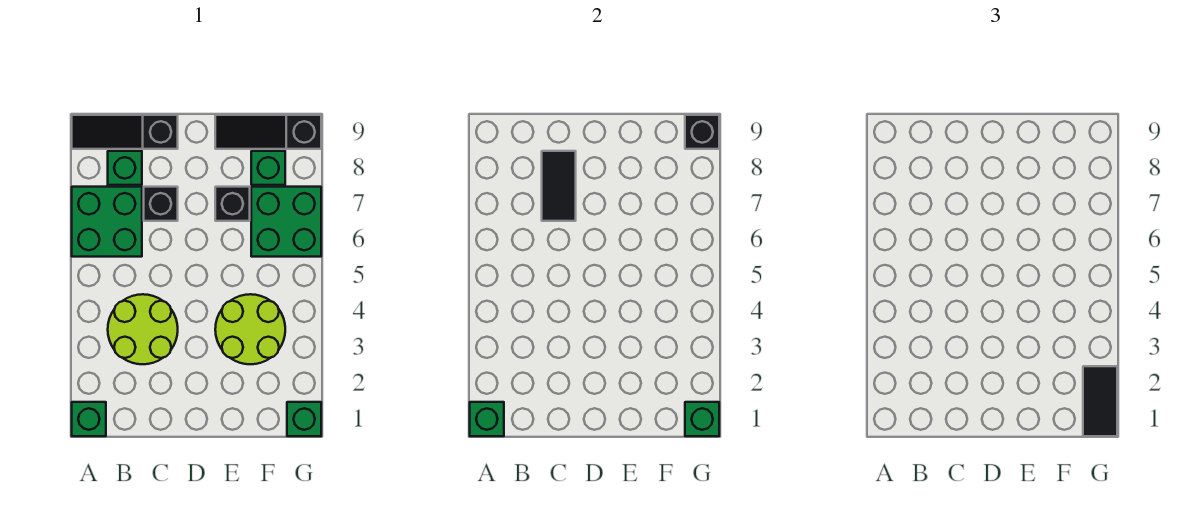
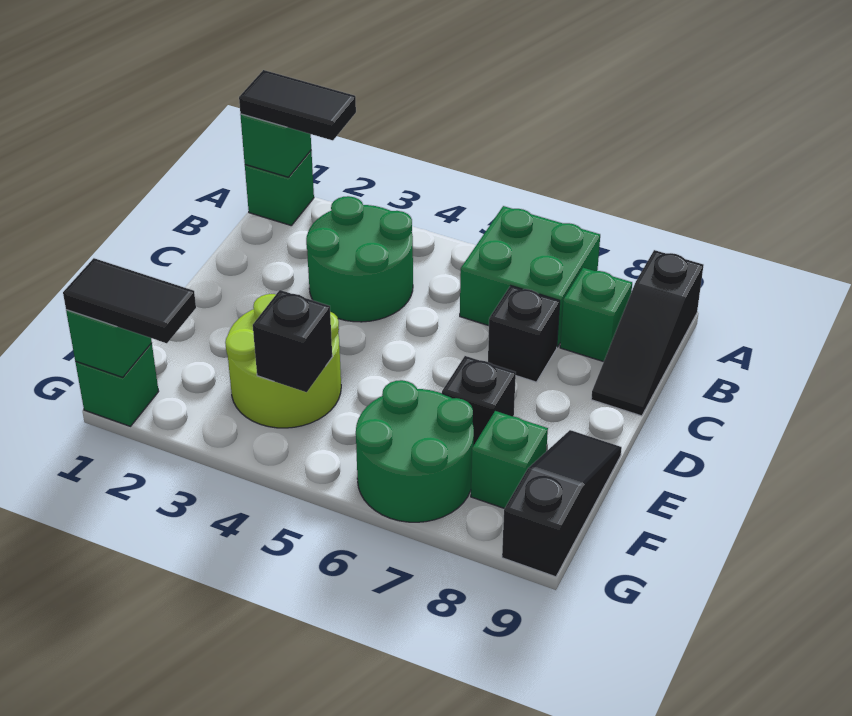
black slope A9:C9 level 1 top C -> black slope A9:C9 level 1 top A
lime round brick B3:C4 level 1 -> green round brick B3:C4 level 1
black tile C7:C8 level 2 -> black tile A1:A2 level 3
green brick F6:G7 level 1 -> green round brick F6:G7 level 1
black brick G9 level 2 -> black brick F4 level 2

